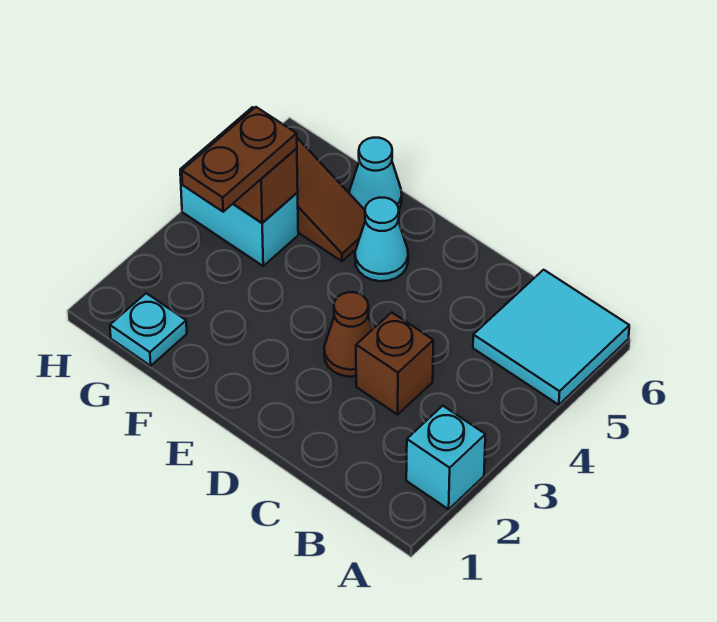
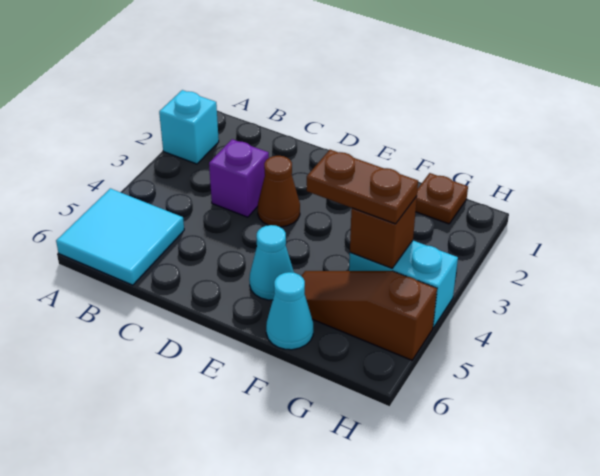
brown brick C3 level 1 -> purple brick C3 level 1
cyan plate G1 level 1 -> brown plate G1 level 1
brown plate G3:G4 level 3 -> brown plate F4:G4 level 3

